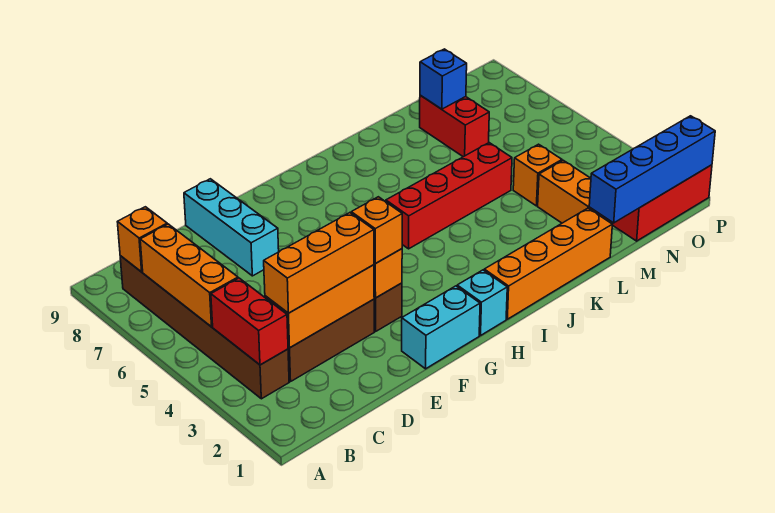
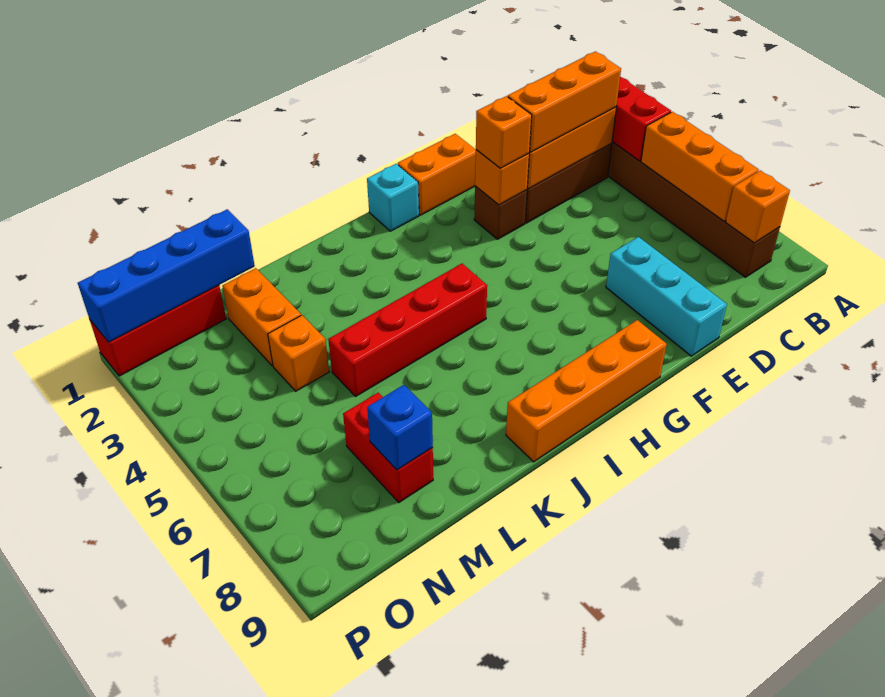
cyan brick F1:G1 level 1 -> orange brick F1:G1 level 1
orange brick I1:L1 level 1 -> orange brick G9:J9 level 1

